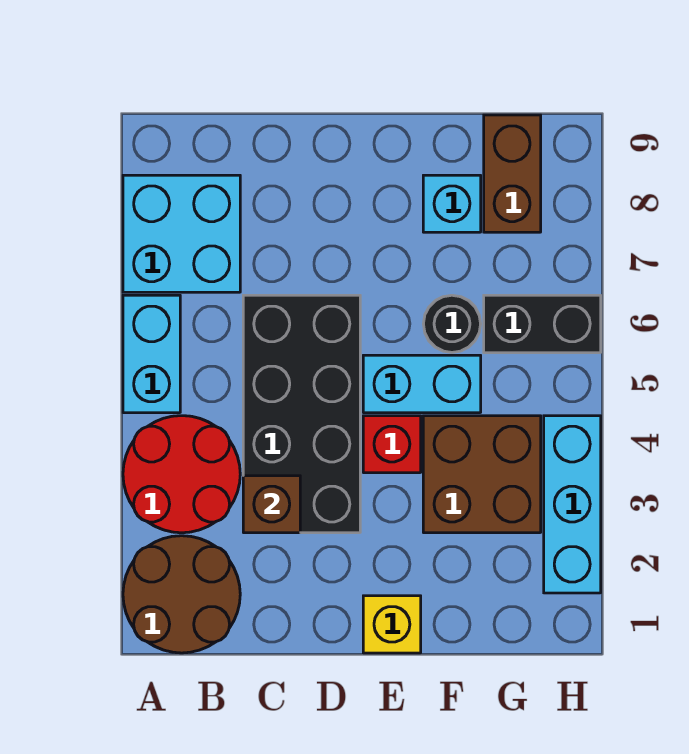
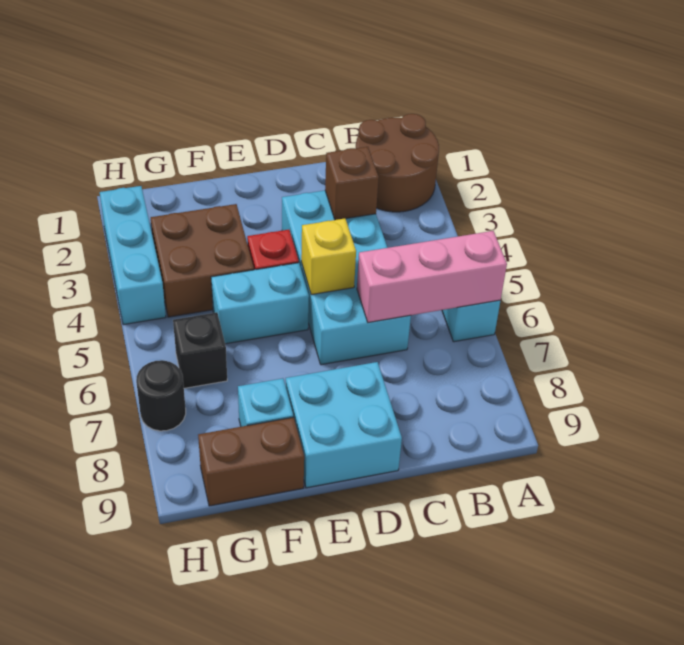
red round brick A3:B4 level 1 -> none
none -> pink brick A6:C6 level 2
cyan brick A7:B8 level 1 -> cyan brick D8:E9 level 1
black brick C3:D6 level 1 -> cyan brick C3:D6 level 1
yellow brick E1 level 1 -> yellow brick D5 level 2
black round brick F6 level 1 -> black round brick H7 level 1
black brick G6:H6 level 1 -> black brick G6 level 1
brown brick G8:G9 level 1 -> brown brick F9:G9 level 1

